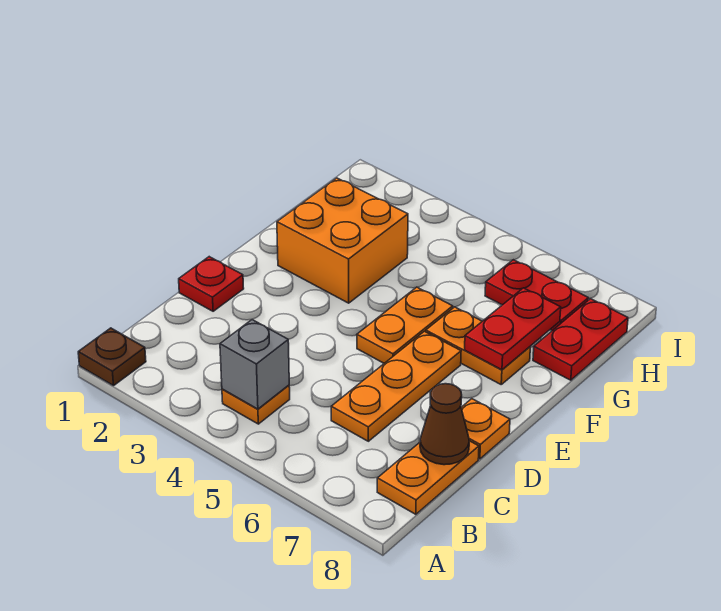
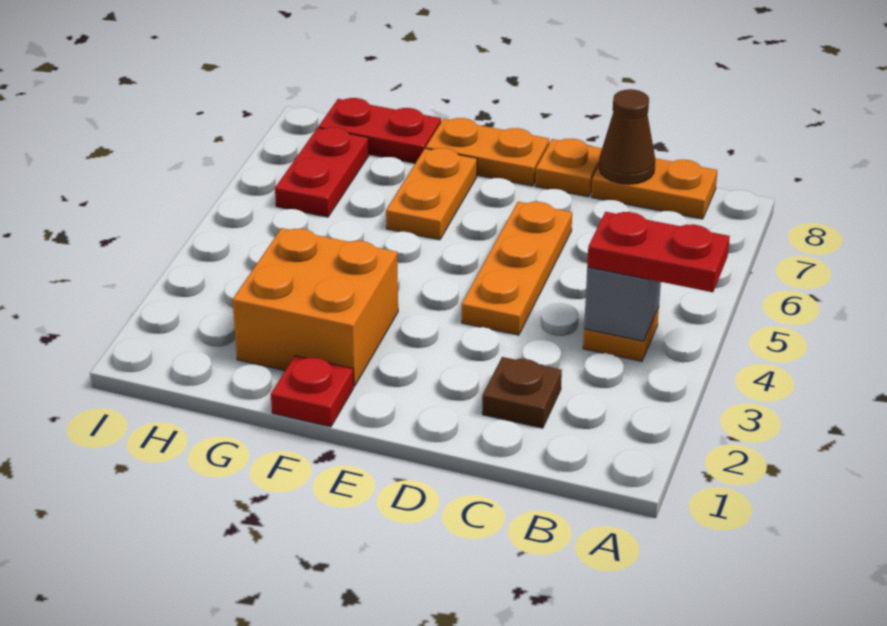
brown plate A1 level 1 -> brown plate C2 level 1
orange plate C6:E6 level 1 -> orange plate D4:D6 level 1
red plate D1 level 1 -> red plate F1 level 1
orange plate E5:F5 level 1 -> orange plate E8:F8 level 1
red plate F7:G7 level 2 -> red plate A4:B4 level 3

